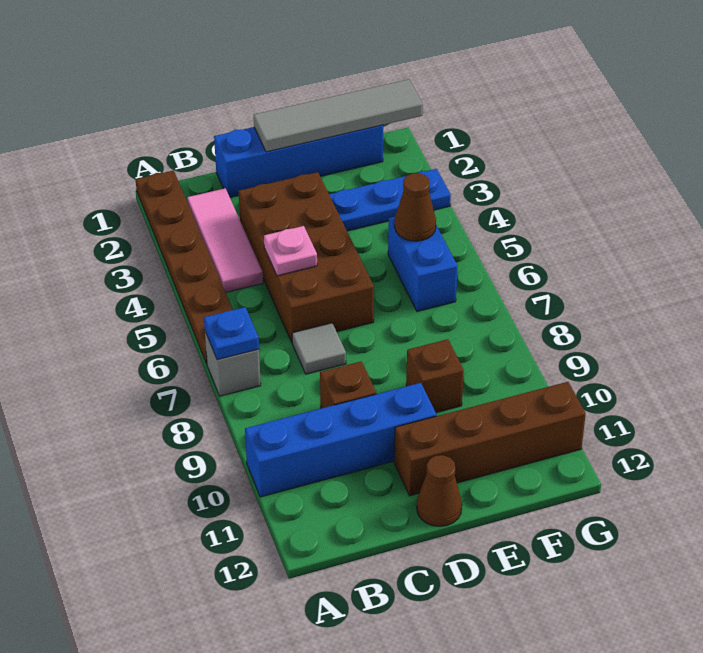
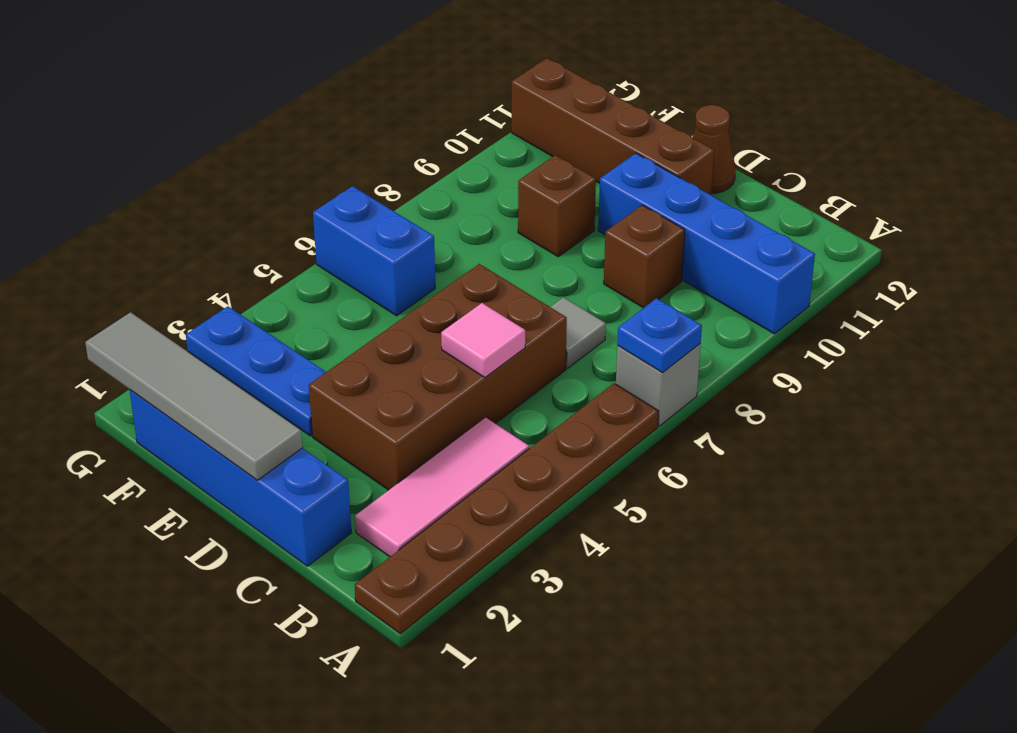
pink plate C5 level 2 -> pink tile C5 level 2
blue brick F5:F6 level 1 -> blue brick F6:G6 level 1
brown cone F5 level 2 -> none

